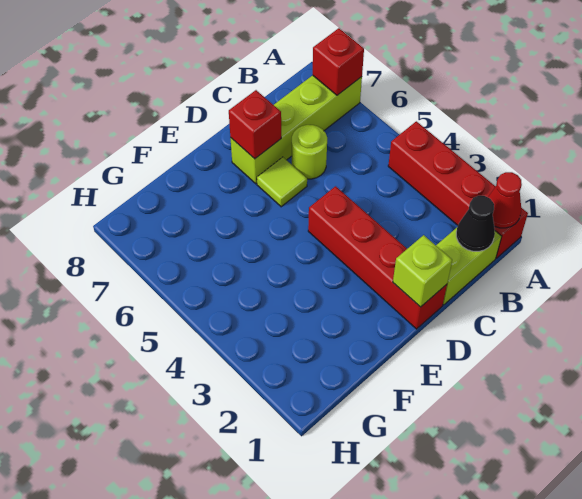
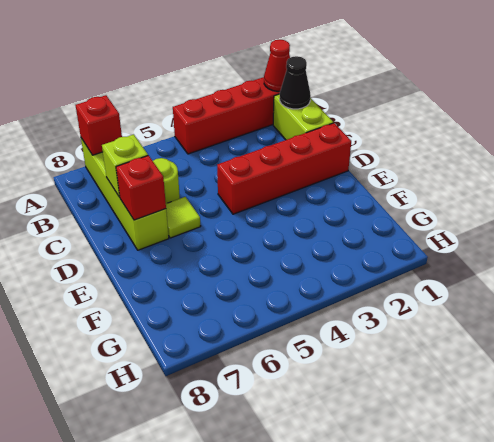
lime brick D1 level 2 -> lime brick C7 level 2

